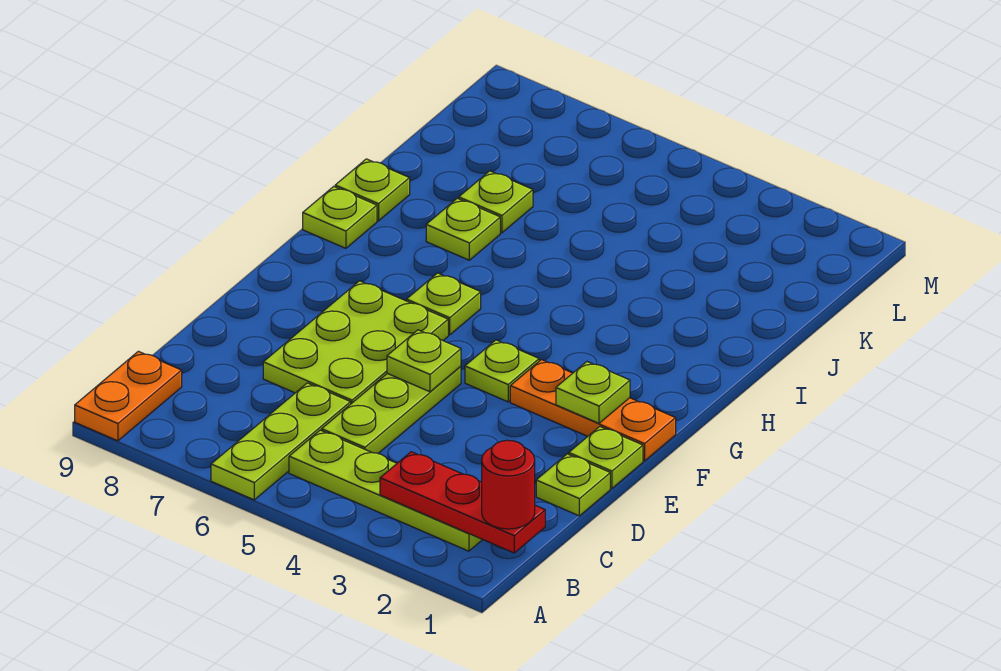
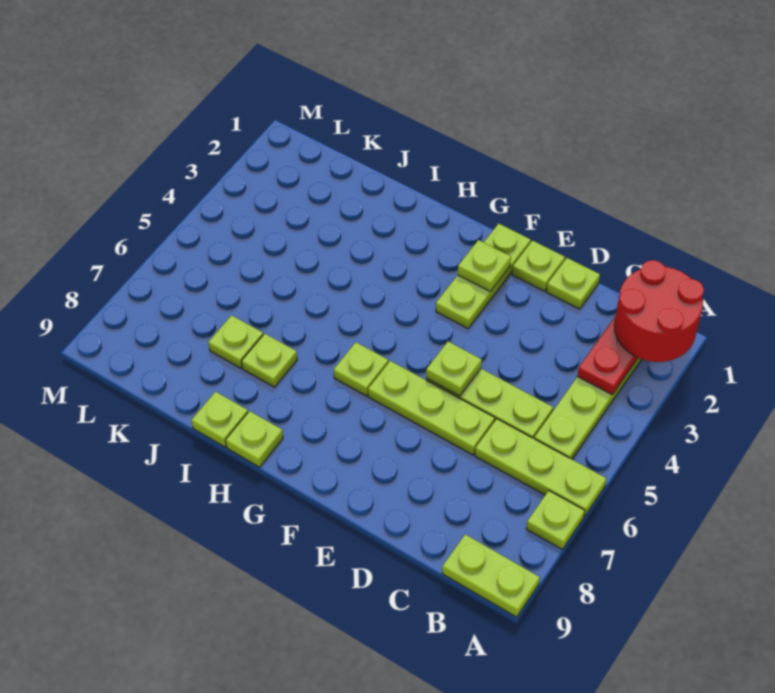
orange plate A9:B9 level 1 -> lime plate A9:B9 level 1
red round brick B1 level 3 -> red round brick A1:B2 level 3
lime plate D6:F7 level 1 -> lime plate D6:F6 level 1
orange plate F1:F3 level 1 -> lime plate F1:F3 level 1
lime plate F4 level 1 -> lime plate A7 level 1

